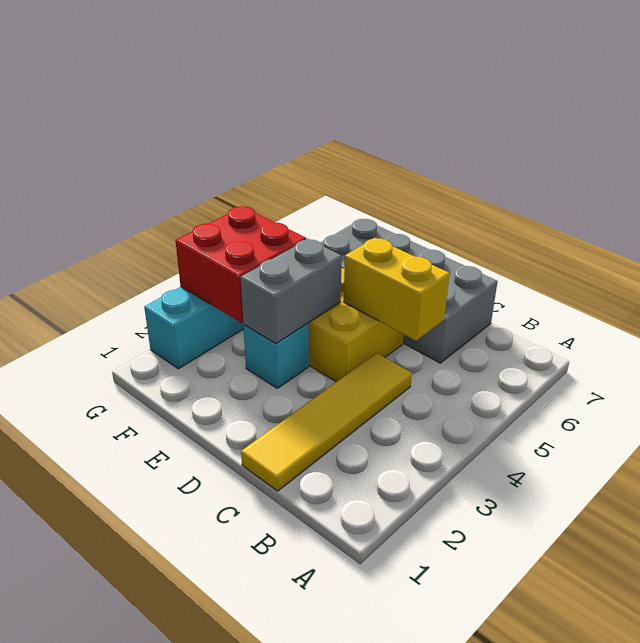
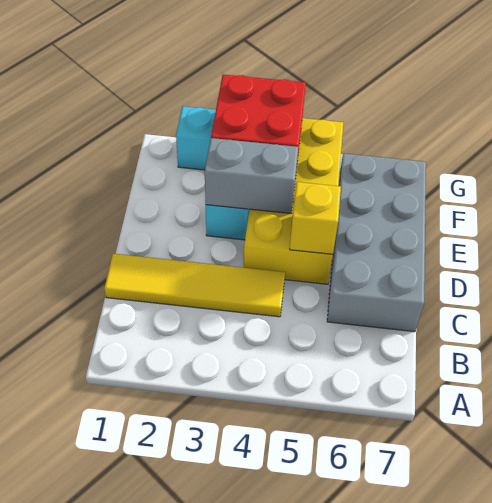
yellow brick C5:D5 level 2 -> yellow brick D5 level 2

